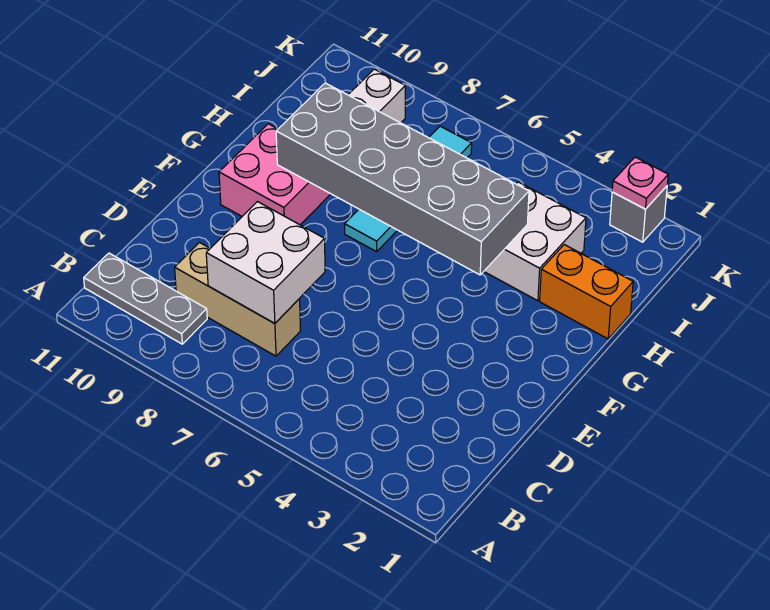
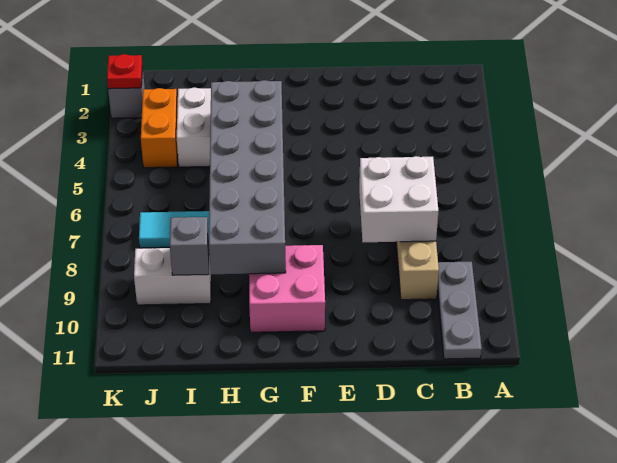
orange brick H1:H2 level 1 -> orange brick J3:J4 level 1
none -> grey brick I9 level 2
pink plate K2 level 2 -> red plate K2 level 2

